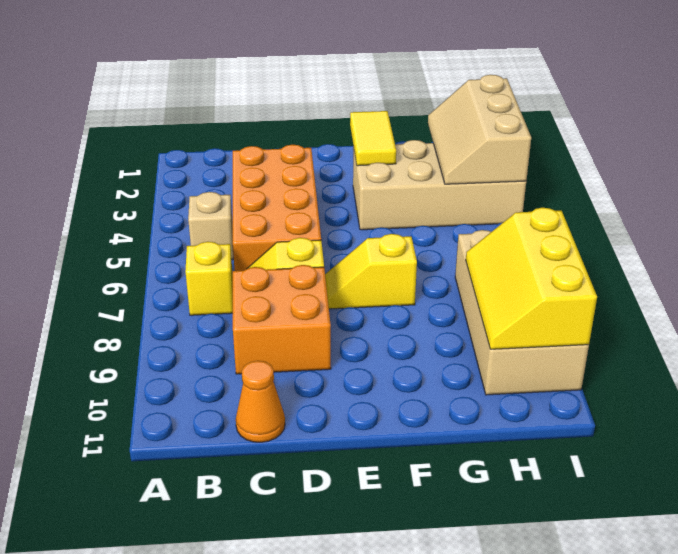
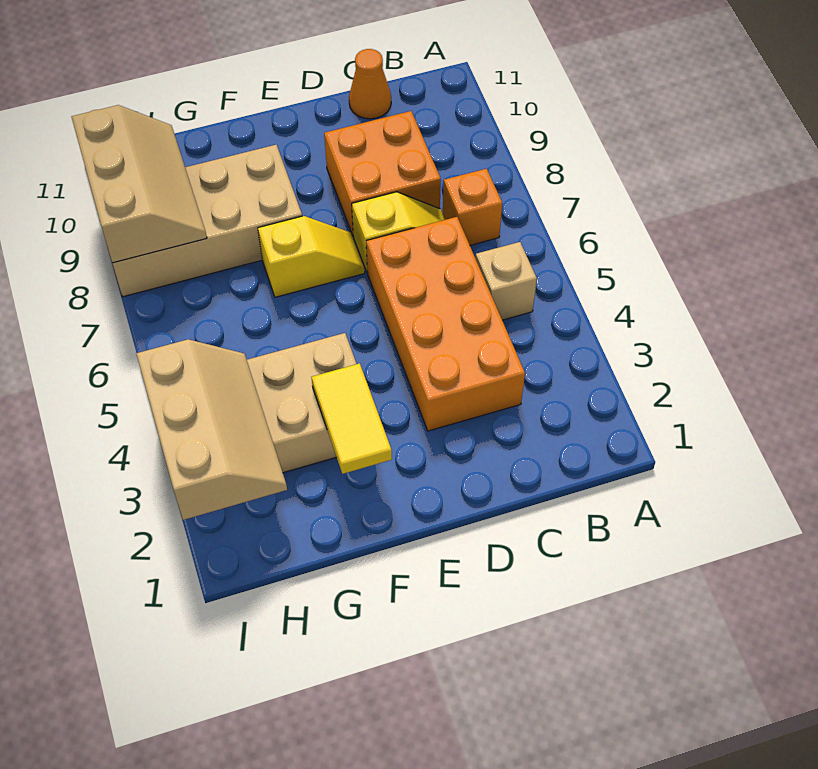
yellow brick B7 level 1 -> orange brick B7 level 1
tan brick H7:I10 level 1 -> tan brick F8:I9 level 1
yellow slope H8:I10 level 2 top I -> tan slope H8:I10 level 2 top I

